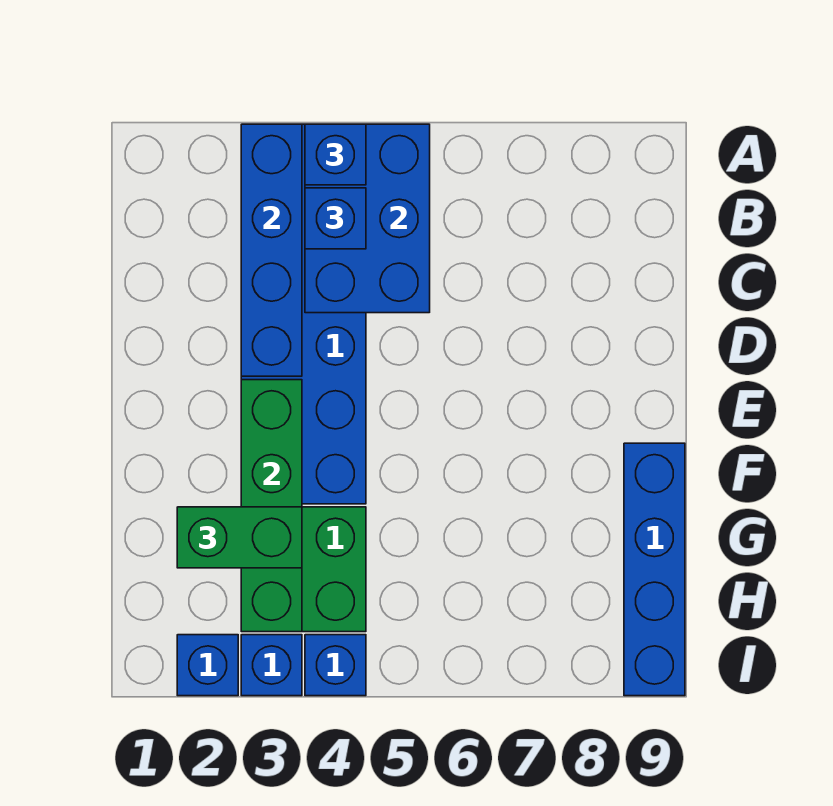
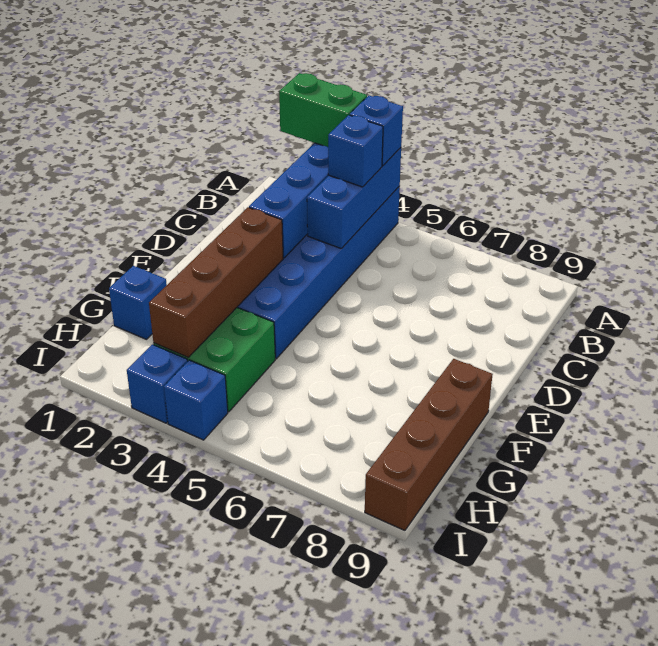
blue brick A4:C5 level 2 -> blue brick A4:C4 level 2
green brick E3:H3 level 2 -> brown brick E3:H3 level 2
blue brick F9:I9 level 1 -> brown brick F9:I9 level 1
green brick G2:G3 level 3 -> green brick A2:A3 level 3
blue brick I2 level 1 -> blue brick G1 level 1

